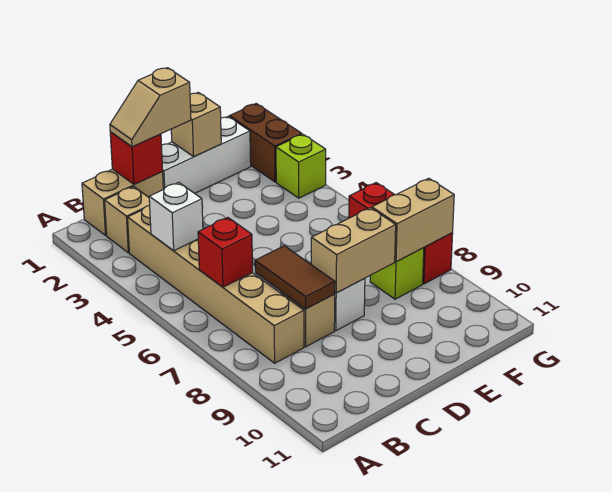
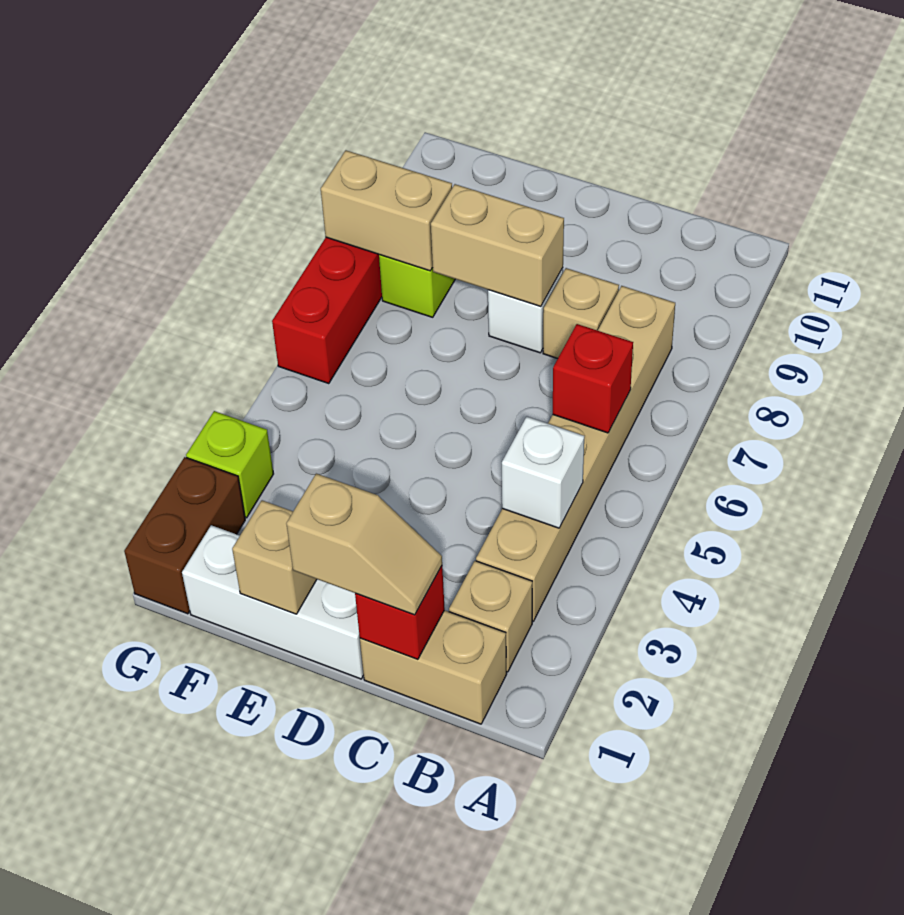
brown tile C7:C8 level 2 -> none

